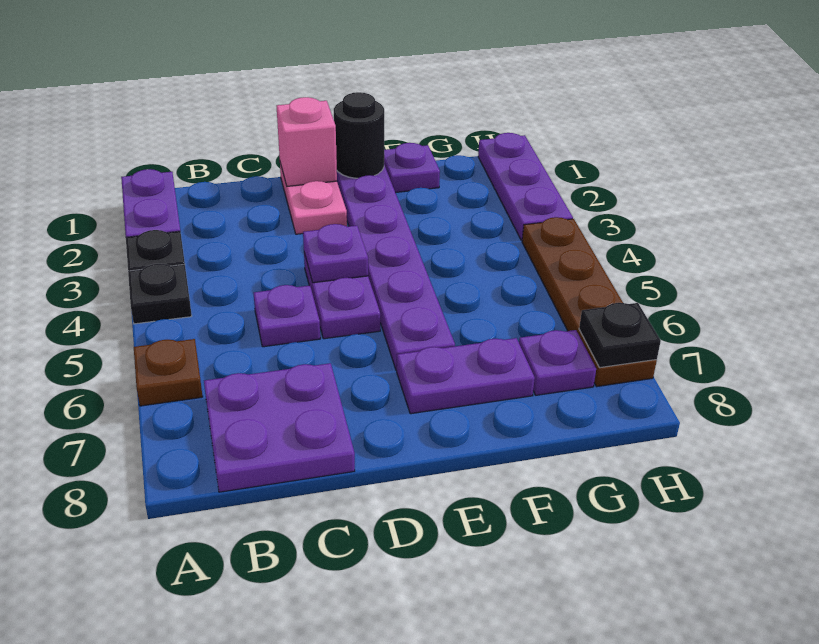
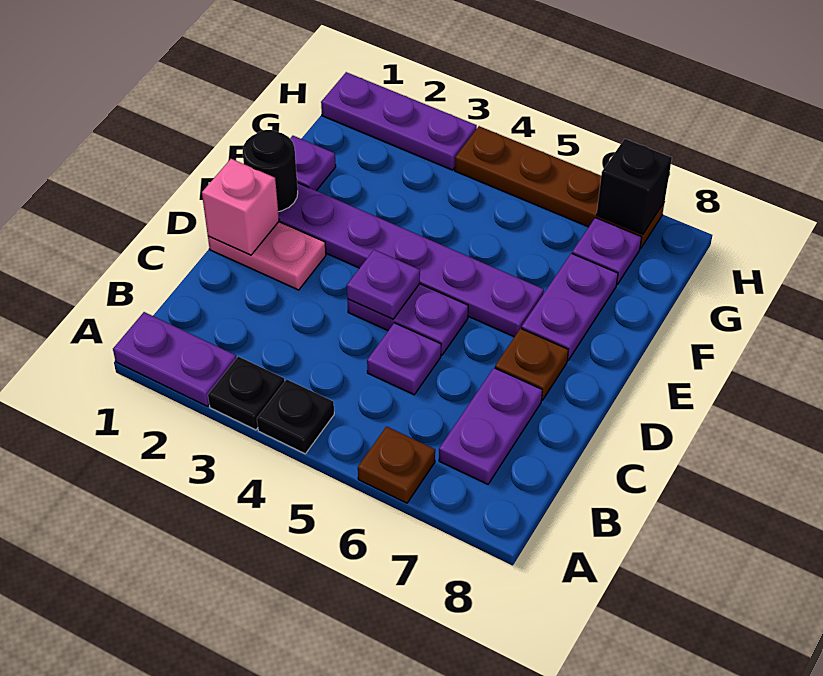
purple plate B7:C8 level 1 -> purple plate B7:C7 level 1
none -> brown plate D7 level 1
black plate H7 level 2 -> black brick H7 level 2

